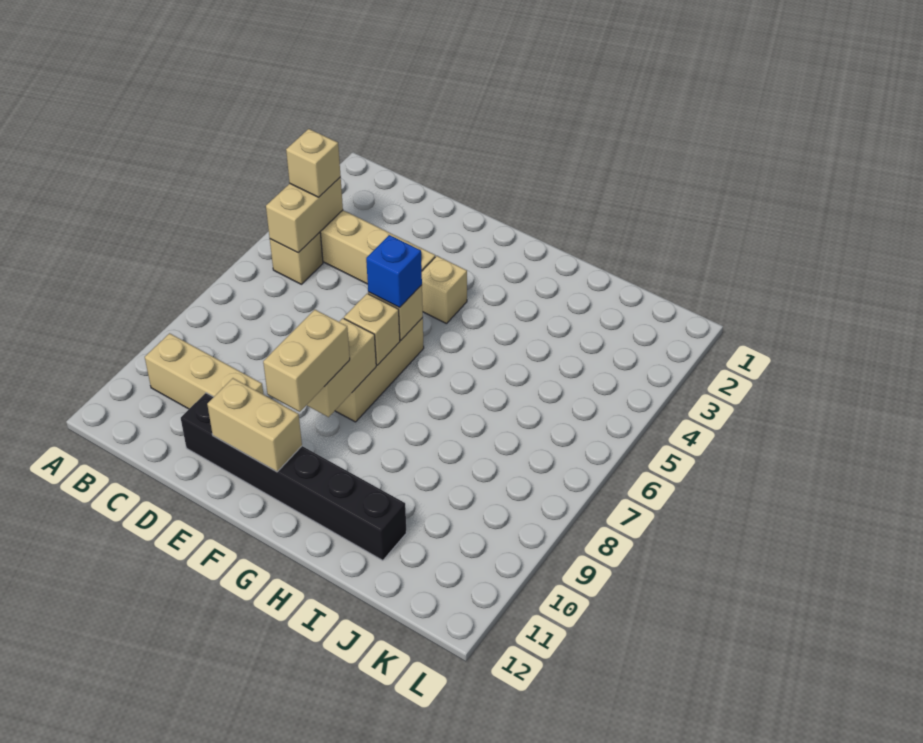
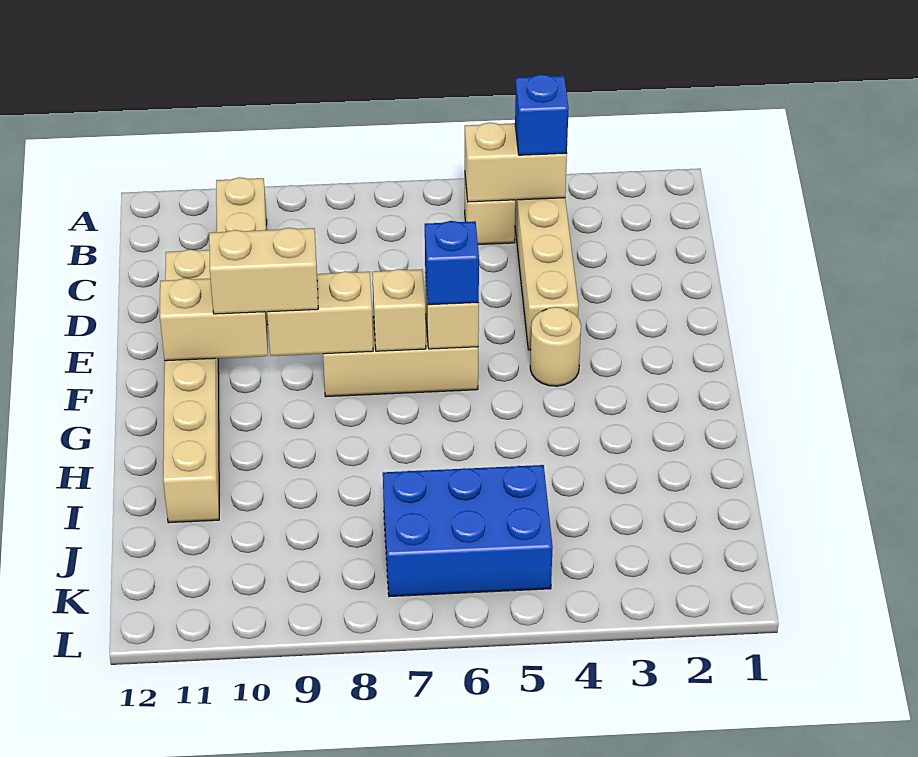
tan brick B4 level 3 -> blue brick B4 level 3
black brick D11:I11 level 1 -> tan brick D11:I11 level 1
tan brick E11:F11 level 2 -> tan brick F10:F11 level 2
tan brick F4 level 1 -> tan round brick F4 level 1
none -> blue brick J5:K7 level 1

